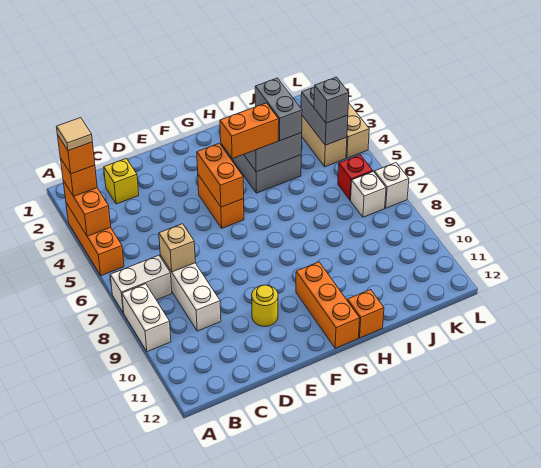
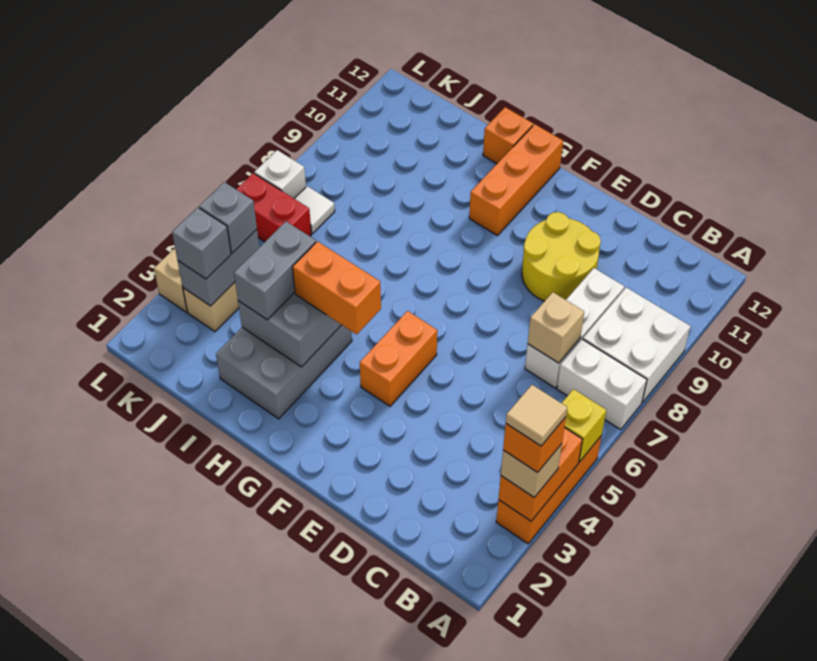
orange brick A3 level 3 -> tan brick A3 level 3
white brick A8:A9 level 1 -> white brick A8:B9 level 1
yellow brick C2 level 1 -> yellow brick A5 level 2
yellow round brick E10 level 1 -> yellow round brick D9:E10 level 1
orange brick F4:F5 level 2 -> none
none -> grey brick K3 level 3
red brick K6 level 1 -> red brick K6:L6 level 1
white brick K7 level 1 -> white tile K7 level 1

